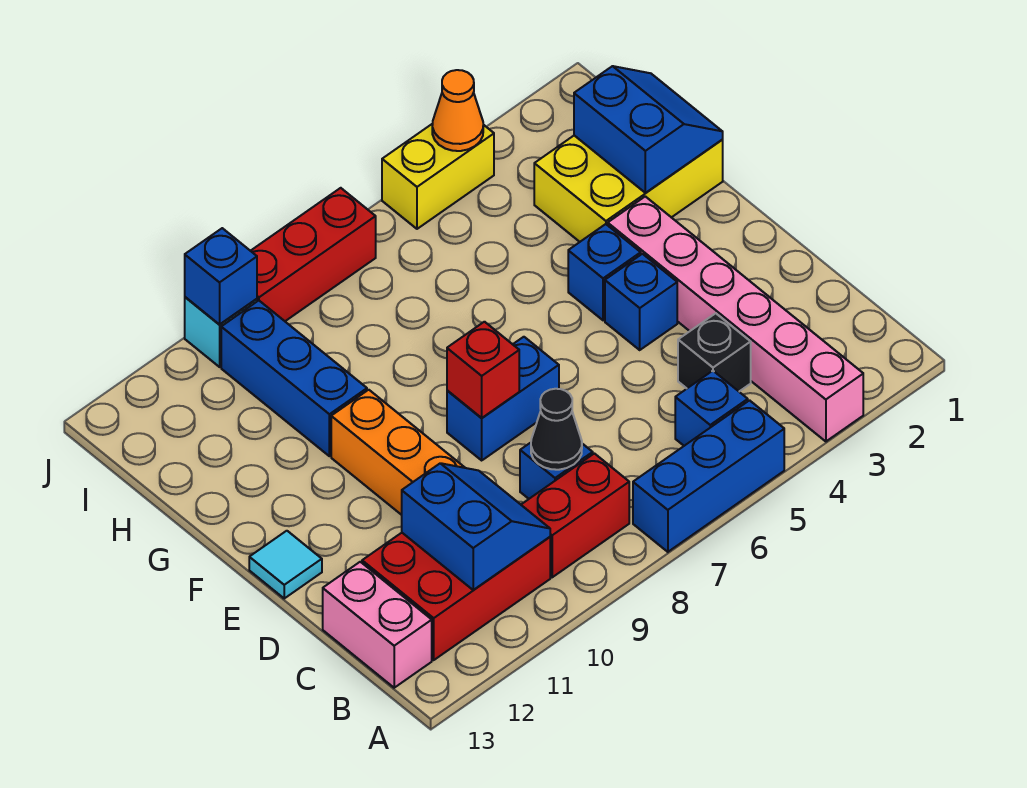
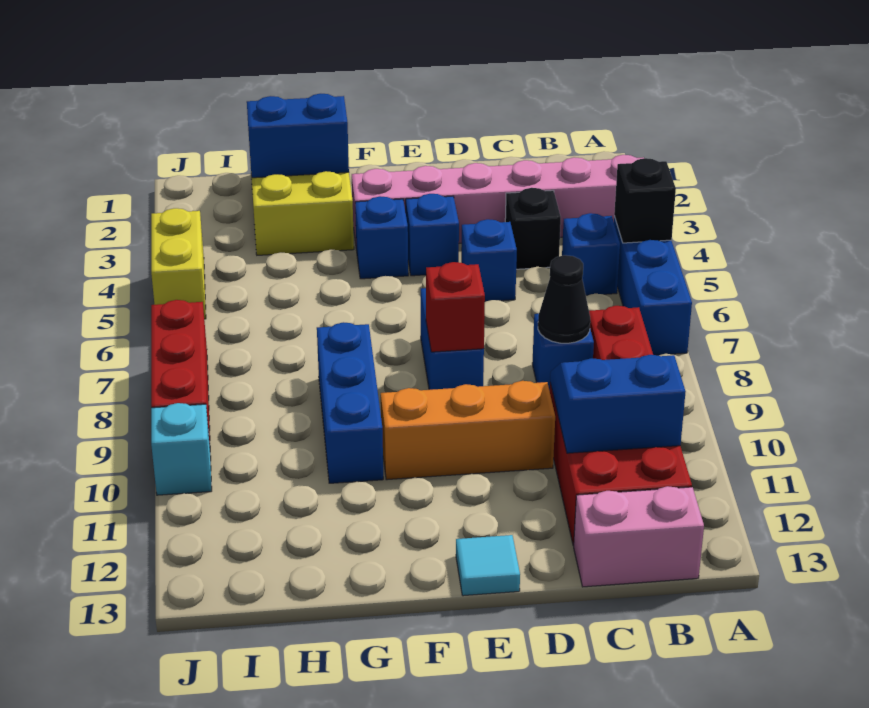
none -> black brick A5 level 2
blue brick G10:I10 level 1 -> blue brick G8:G10 level 1
orange cone J4 level 2 -> none
blue brick J10 level 2 -> blue brick D5 level 1

